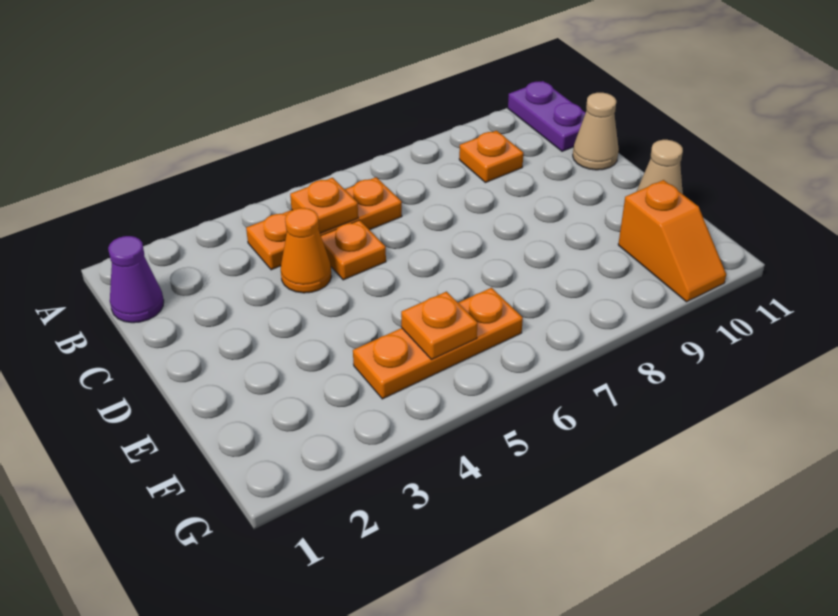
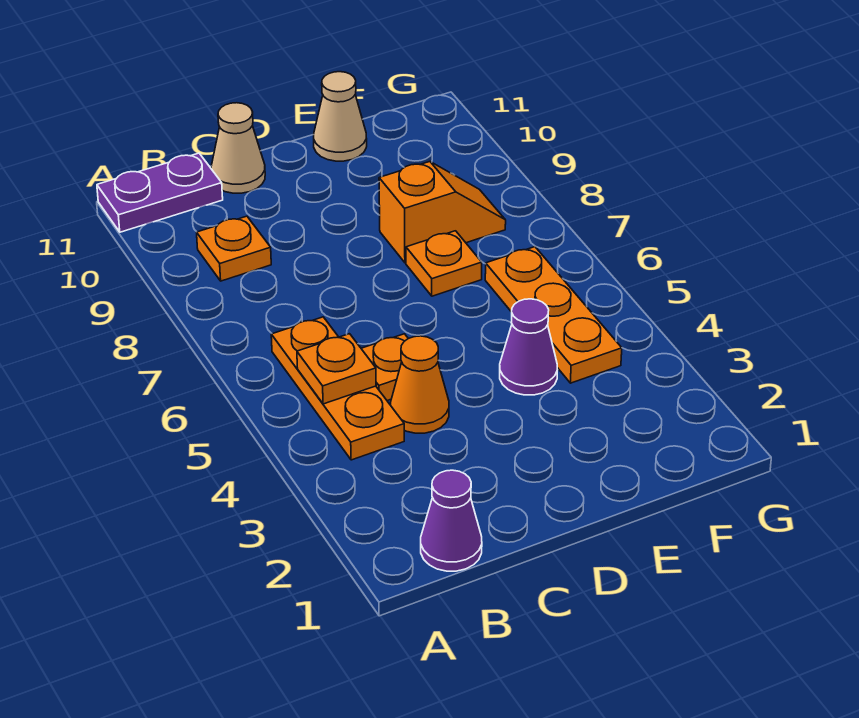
none -> purple cone E4 level 1
orange plate F5 level 2 -> orange plate E7 level 1
orange slope F10:G10 level 1 top F -> orange slope E8:F8 level 1 top E

